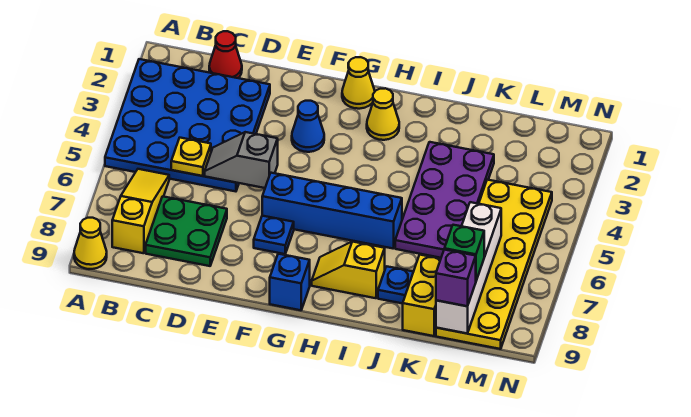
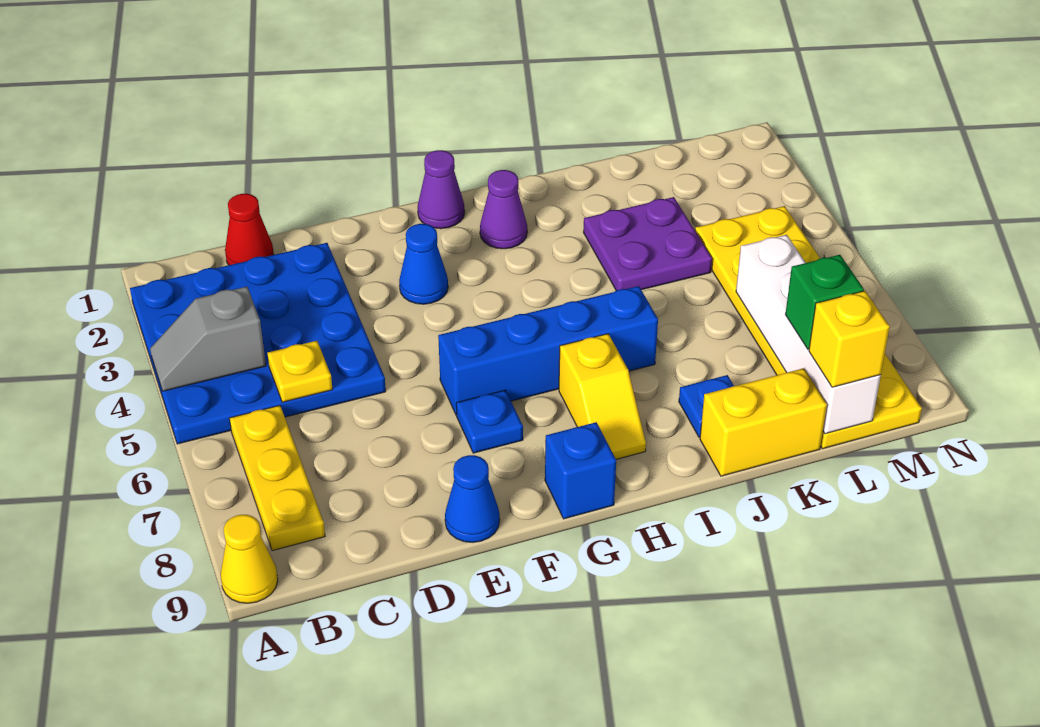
yellow slope B6:B8 level 1 top 8 -> yellow plate B6:B8 level 1
green plate C7:D8 level 1 -> none
grey slope D5:E5 level 2 top E -> grey slope A4:B4 level 2 top B
none -> blue cone E9 level 1
yellow cone G1 level 1 -> purple cone G1 level 1
yellow cone H2 level 1 -> purple cone H2 level 1
yellow slope H8:I8 level 1 top I -> yellow slope H7:H8 level 1 top 7
purple plate J3:K6 level 1 -> purple plate J3:K4 level 1
yellow brick K8:K9 level 1 -> yellow brick J9:K9 level 1
purple brick L9 level 3 -> yellow brick L9 level 3

